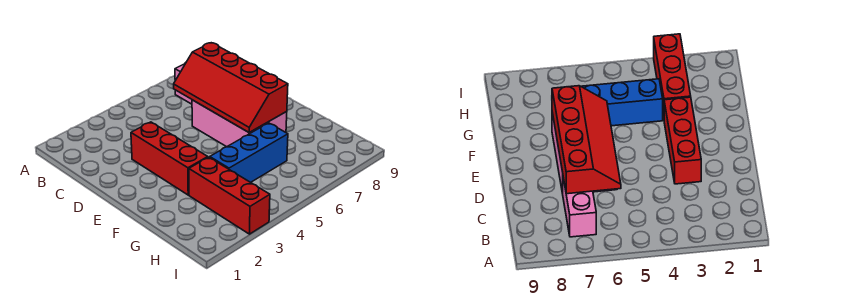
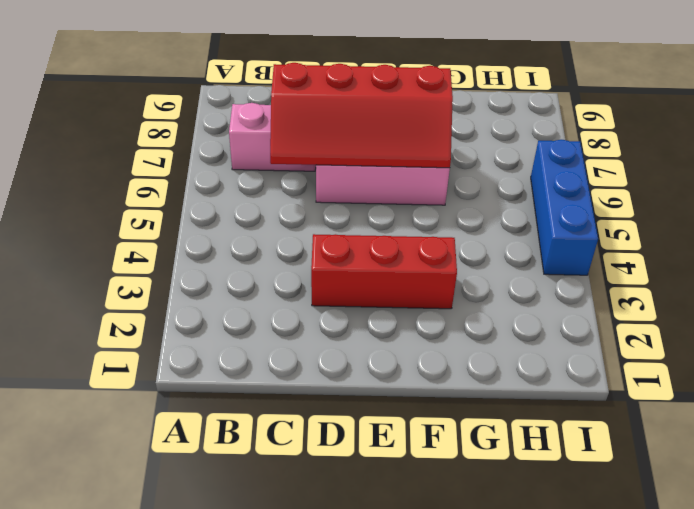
red brick G3:I3 level 1 -> none
blue brick G4:G6 level 1 -> blue brick I4:I6 level 1

